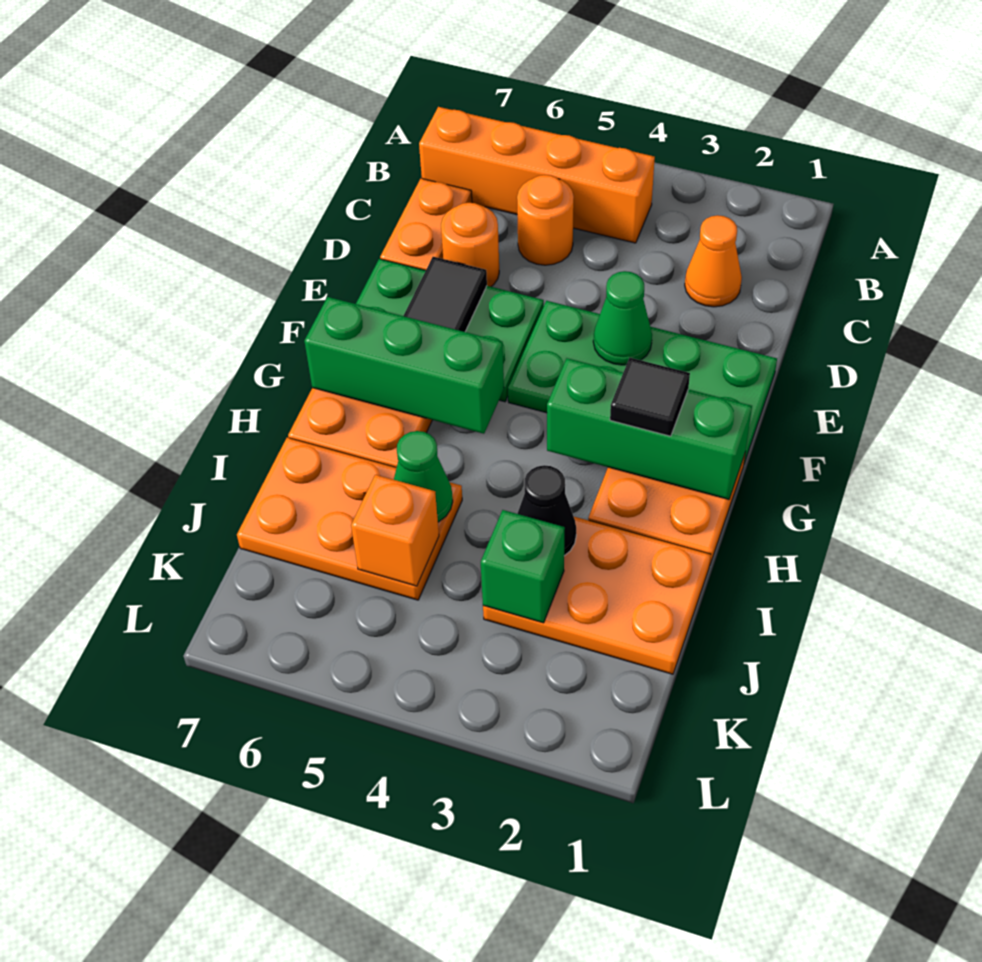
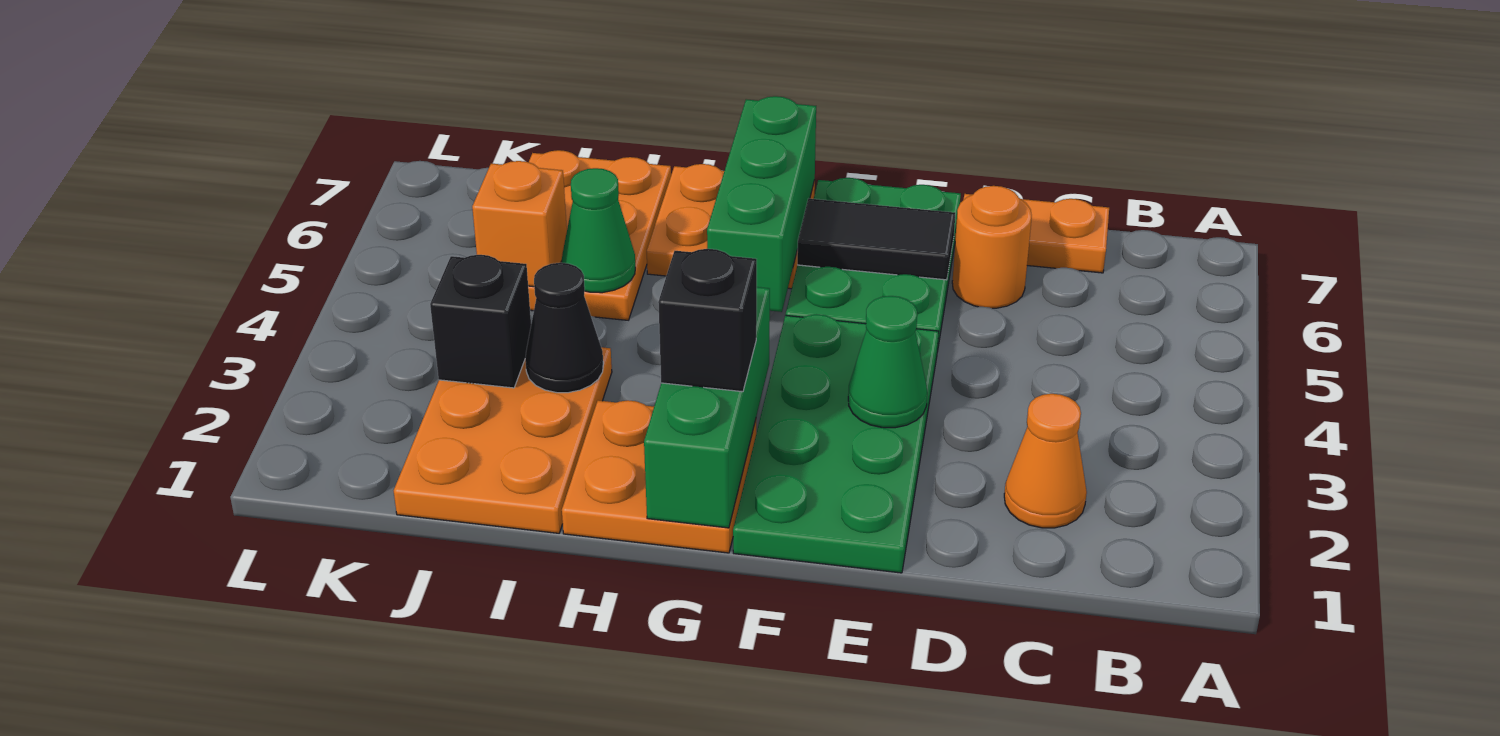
orange brick B4:B7 level 1 -> none
orange round brick C5 level 1 -> none
black tile G2 level 3 -> black brick G2 level 3
green brick J3 level 2 -> black brick J3 level 2

